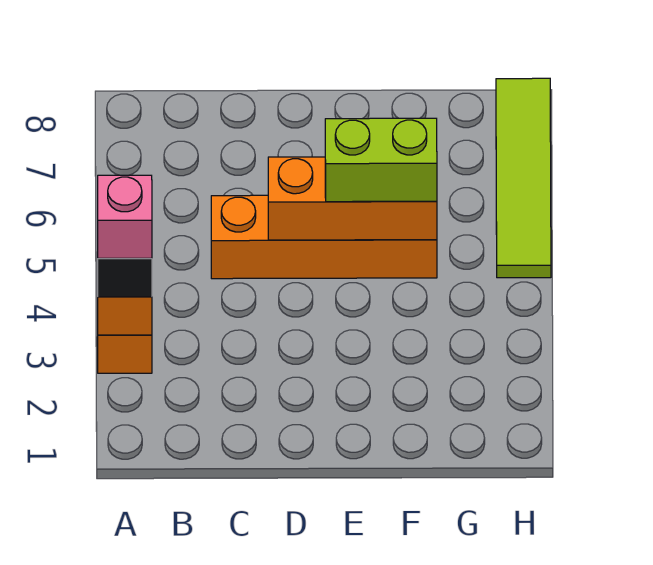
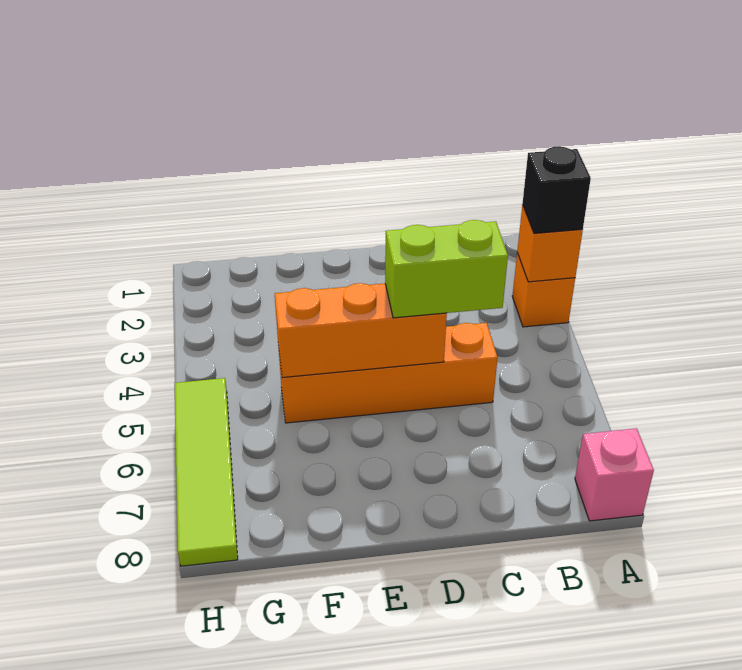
pink brick A3 level 4 -> pink brick A8 level 1
lime brick E5:F5 level 3 -> lime brick C5:D5 level 3

